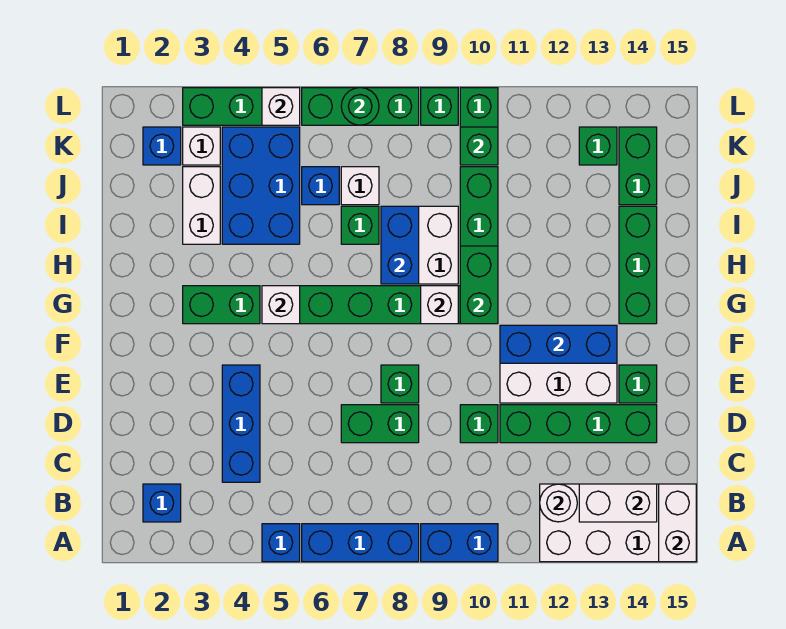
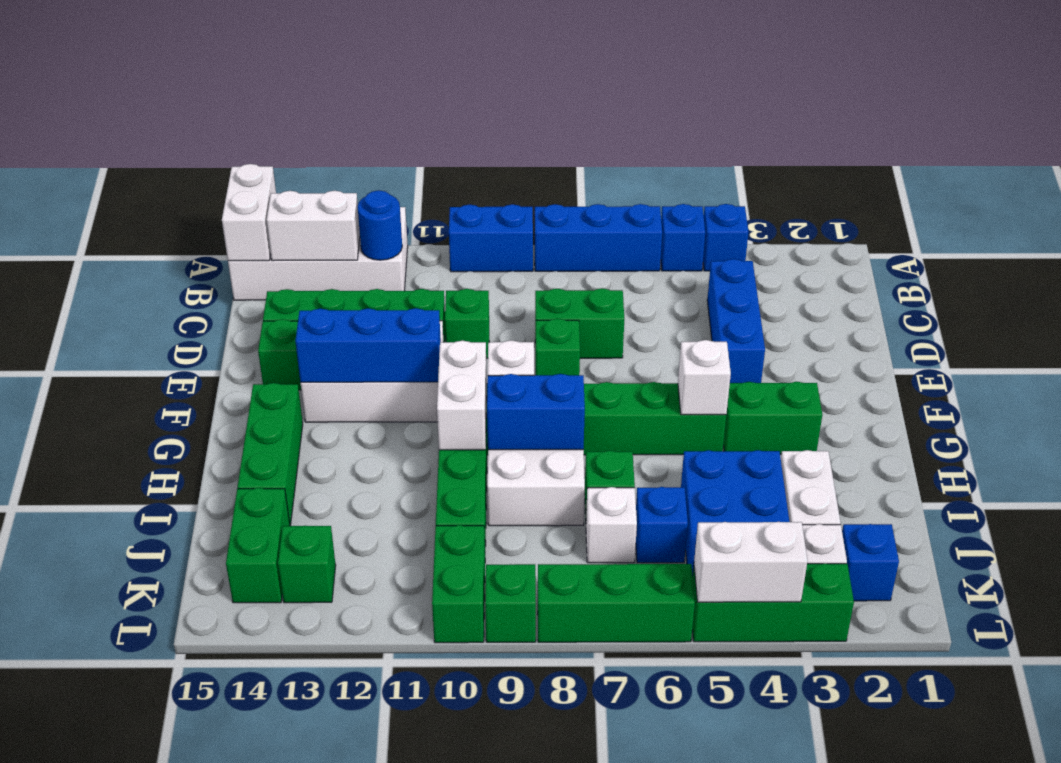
blue brick B2 level 1 -> blue brick A4 level 1
white round brick B12 level 2 -> blue round brick B12 level 2
green brick G10:H10 level 2 -> white brick G10:H10 level 2
blue brick H8:I8 level 2 -> blue brick H8:H9 level 2
green brick K10 level 2 -> none
white brick L5 level 2 -> white brick L4:L5 level 2
green round brick L7 level 2 -> none

